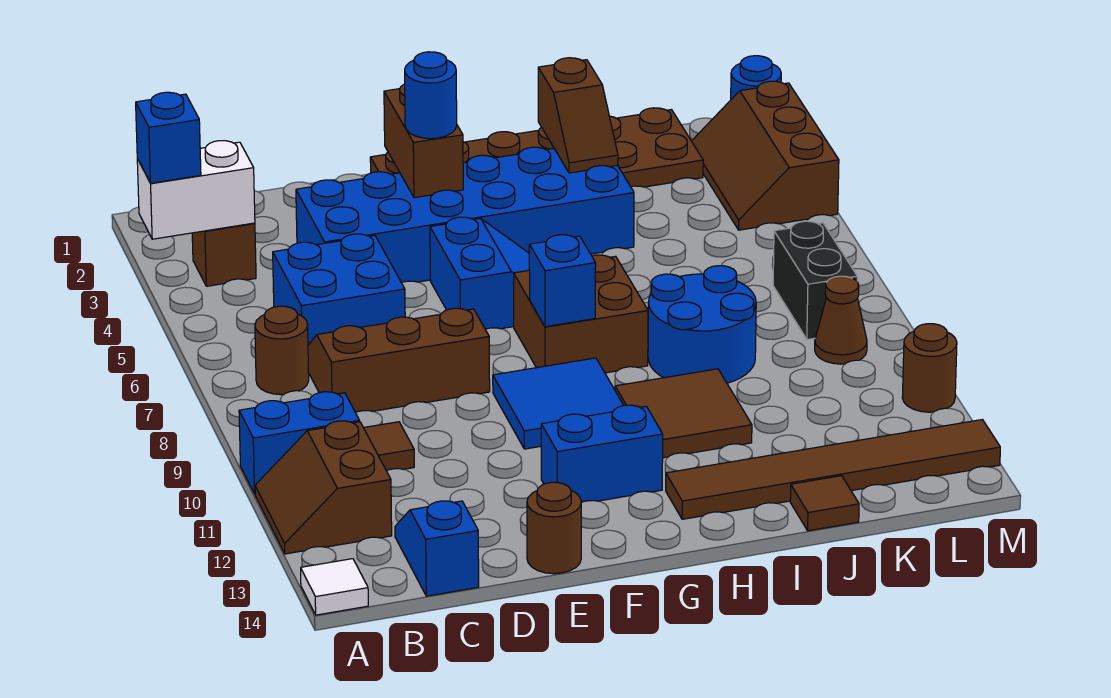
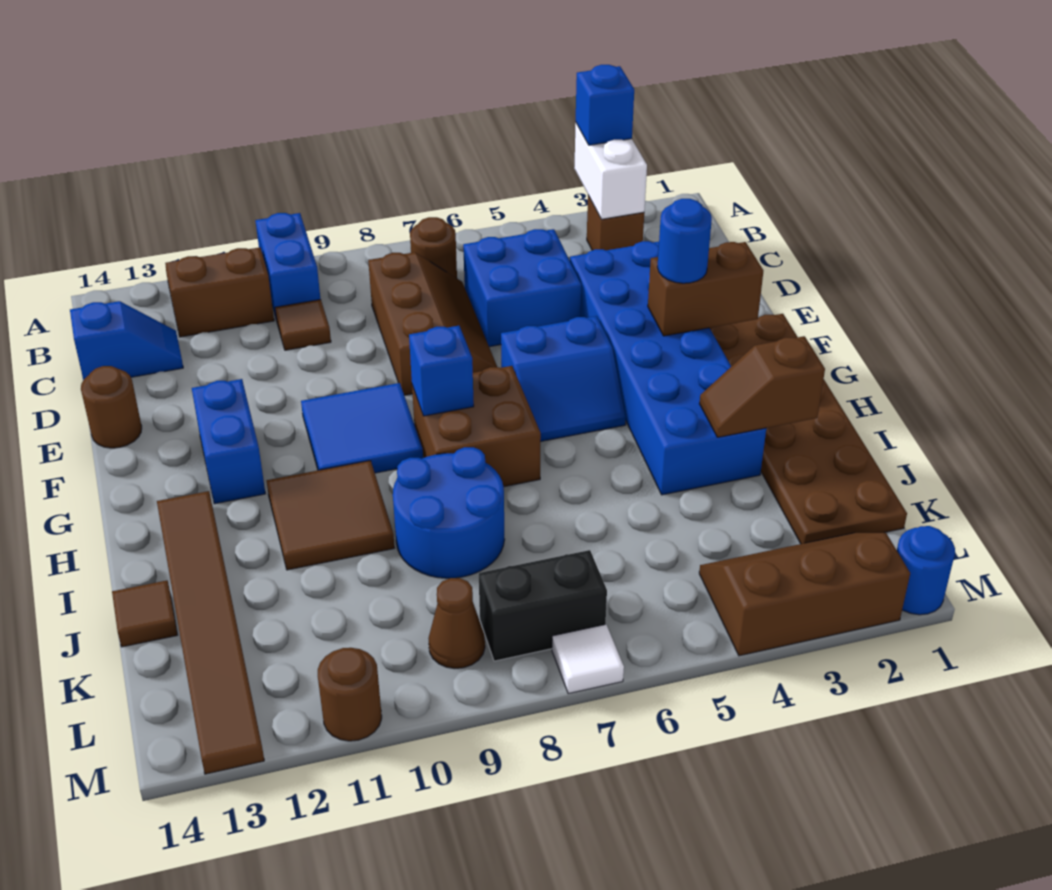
white tile A14 level 1 -> white tile M7 level 1

